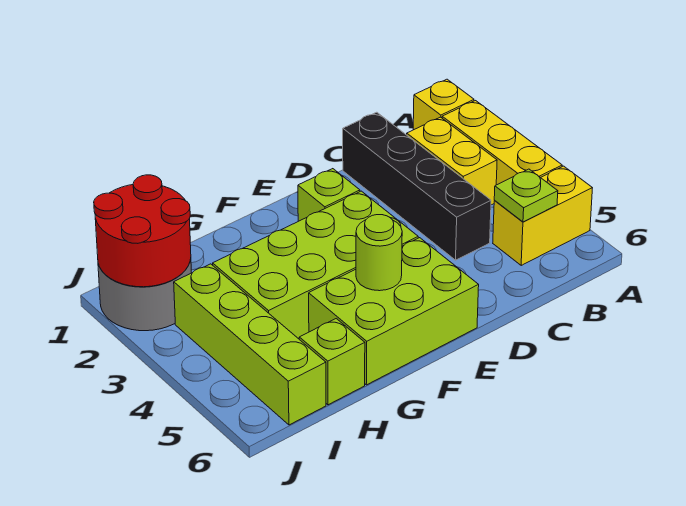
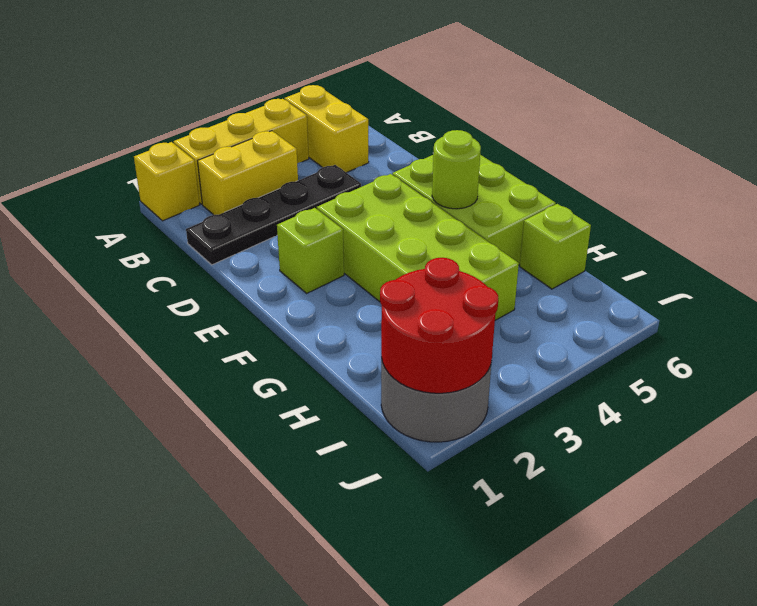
lime plate B5 level 2 -> none
black brick C1:C4 level 1 -> black plate C1:C4 level 1
lime brick I3:I6 level 1 -> none

